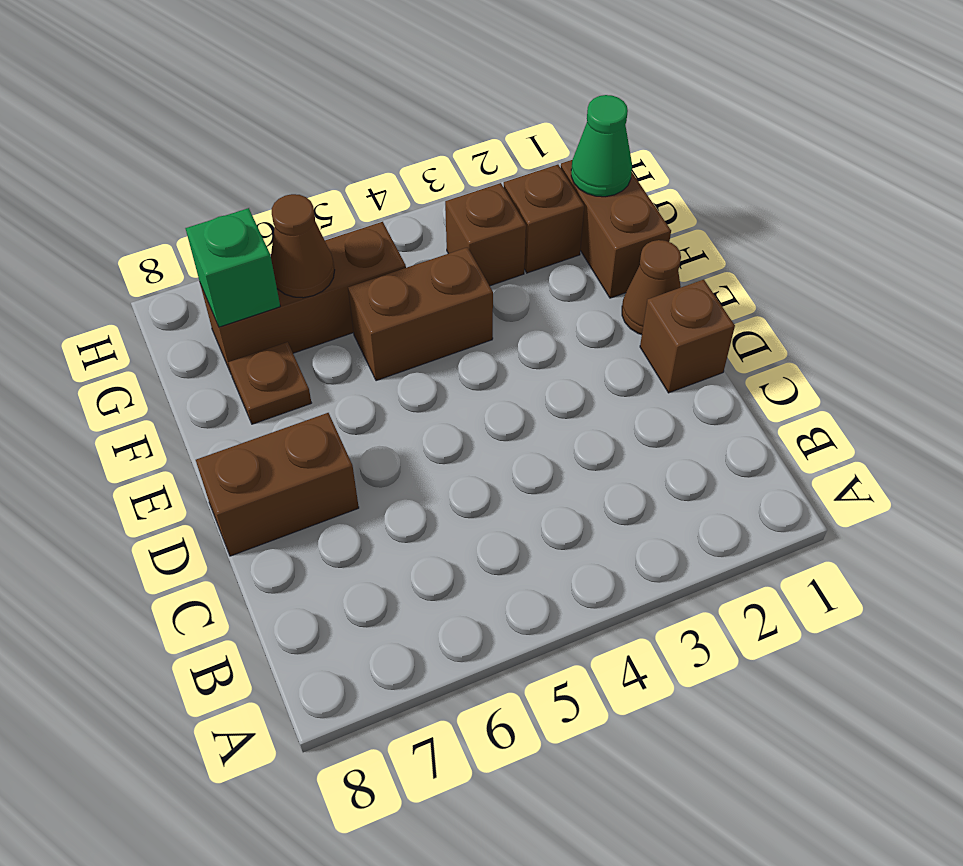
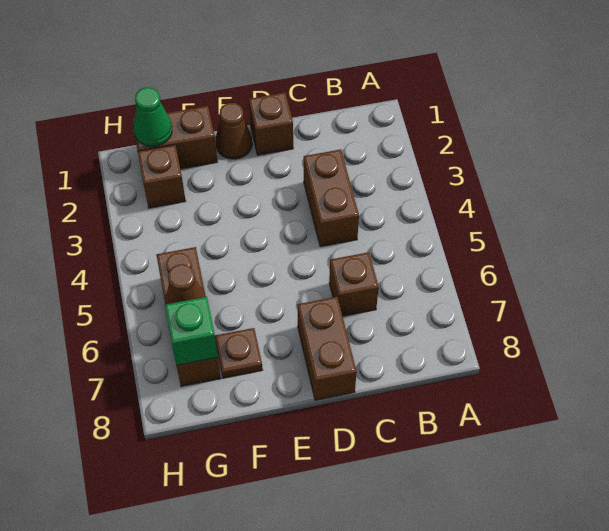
brown brick F4:F5 level 1 -> brown brick C3:C4 level 1
brown brick G3 level 1 -> brown brick C6 level 1

